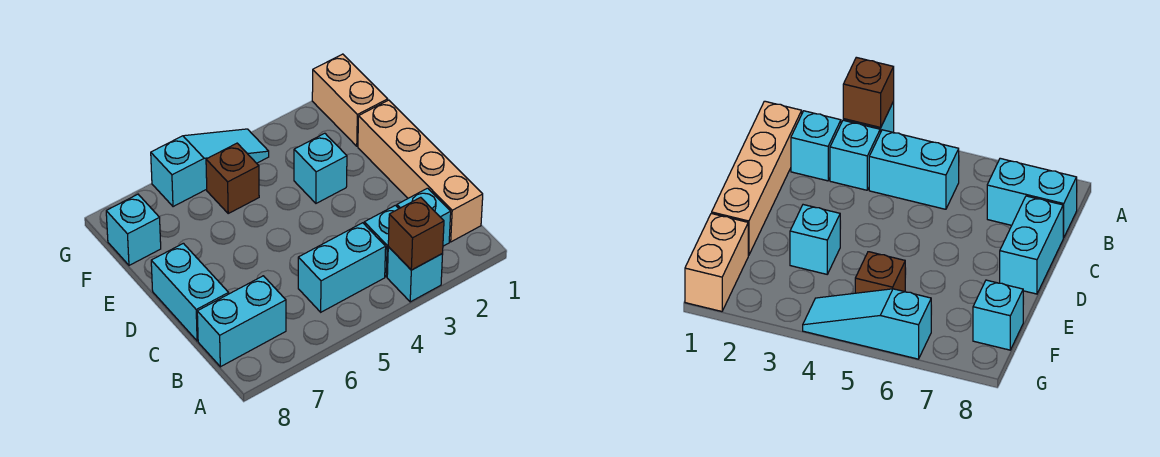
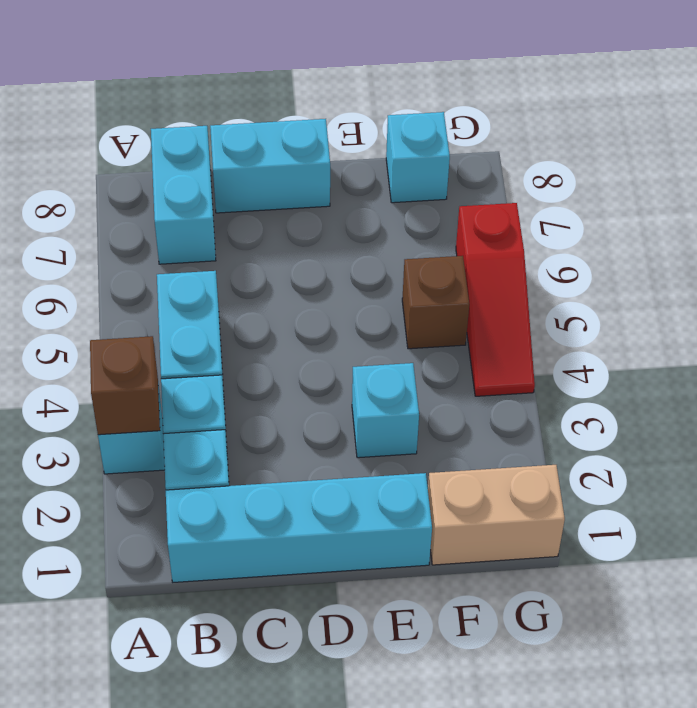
tan brick B1:E1 level 1 -> cyan brick B1:E1 level 1
cyan slope G4:G6 level 1 top 6 -> red slope G4:G6 level 1 top 6

